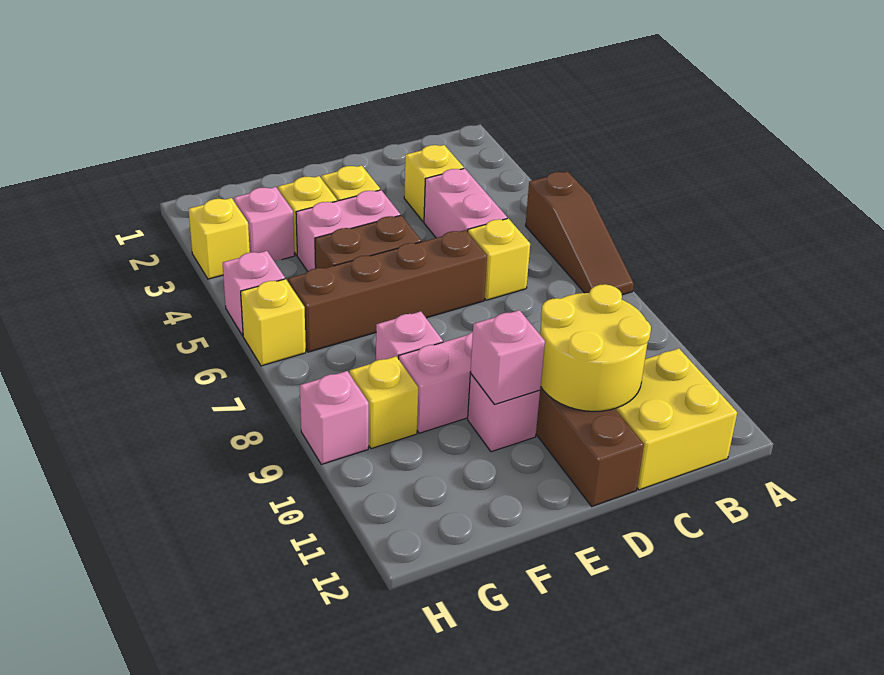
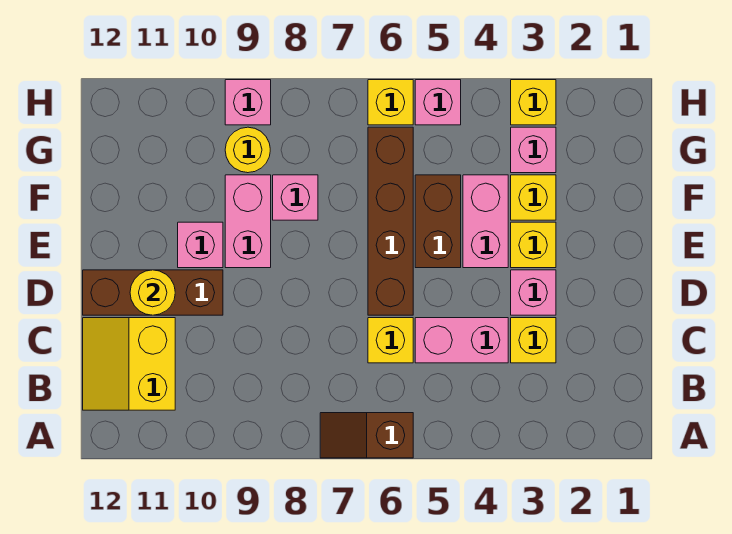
brown slope A5:A7 level 1 top 5 -> brown slope A6:A7 level 1 top 6
yellow brick B11:C12 level 1 -> yellow slope B11:C12 level 1 top 11
yellow round brick C10:D11 level 2 -> yellow round brick D11 level 2
pink brick E10 level 2 -> pink brick D3 level 1
yellow brick G9 level 1 -> yellow round brick G9 level 1

